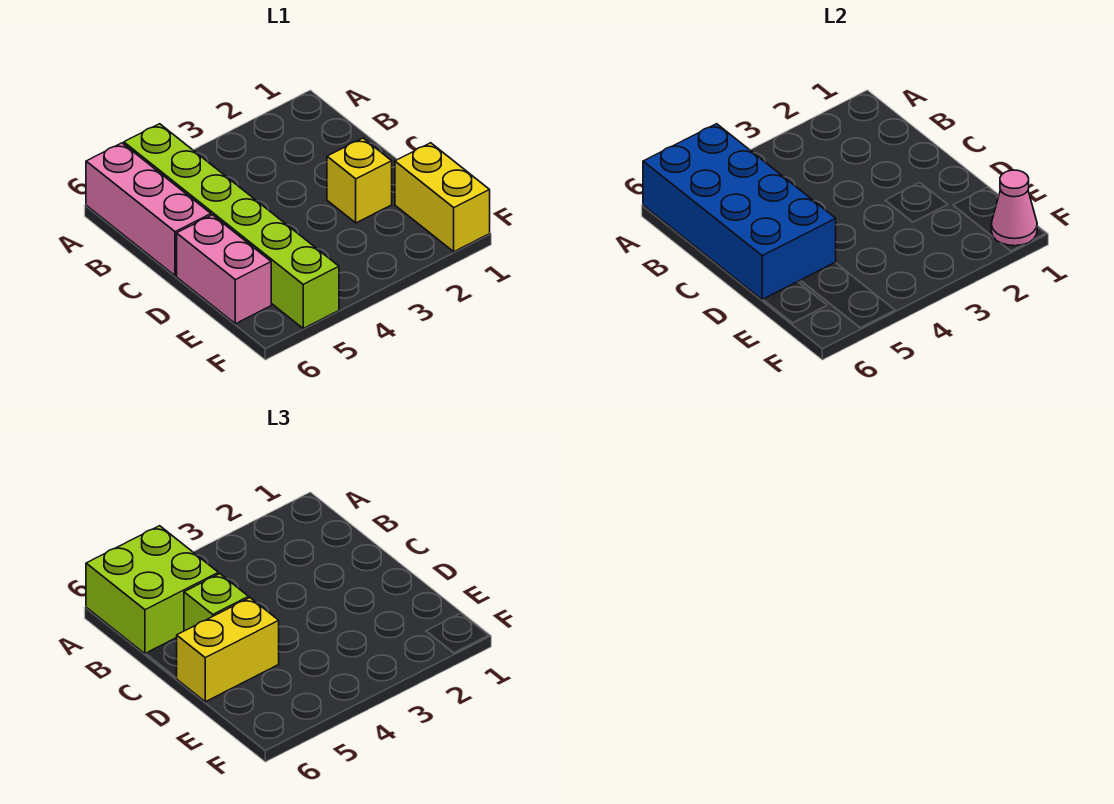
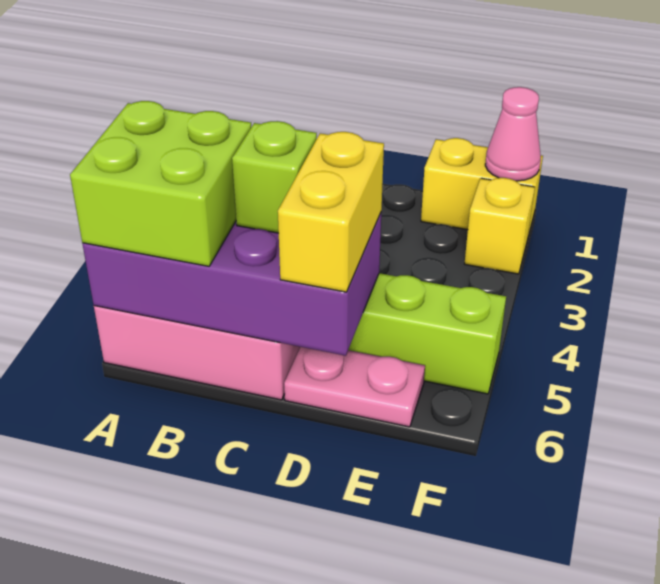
blue brick A5:D6 level 2 -> purple brick A5:D6 level 2
yellow brick D2 level 1 -> yellow brick F2 level 1
pink brick D6:E6 level 1 -> pink plate D6:E6 level 1

